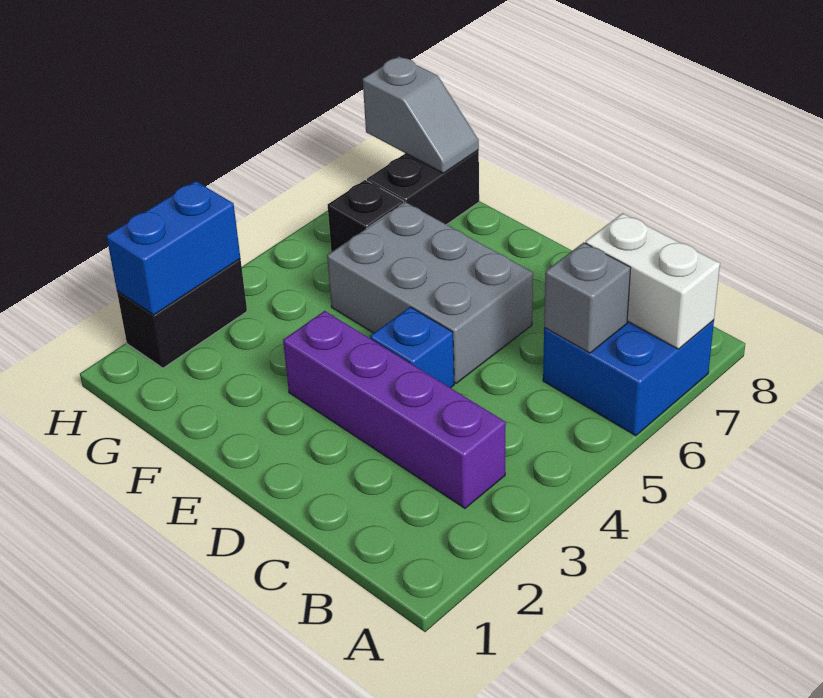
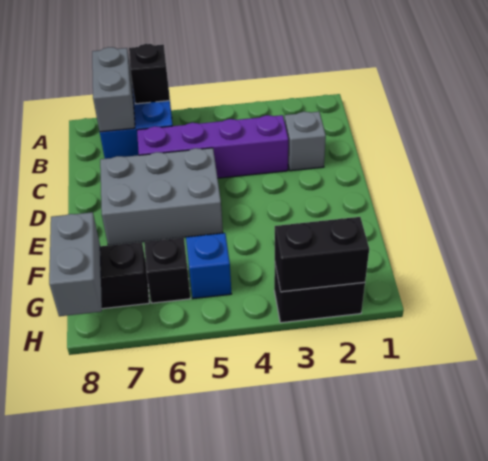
none -> black brick A6 level 2
white brick A7:B7 level 2 -> grey brick A7:B7 level 2
purple brick B3:E3 level 1 -> purple brick C3:C6 level 1
grey brick B6 level 2 -> grey brick C2 level 1
blue brick D4 level 1 -> blue brick G5 level 1
grey brick D5:F6 level 1 -> grey brick D5:E7 level 1
grey slope G8:H8 level 2 top H -> grey brick G8:H8 level 2
blue brick H2:H3 level 2 -> black brick H2:H3 level 2

